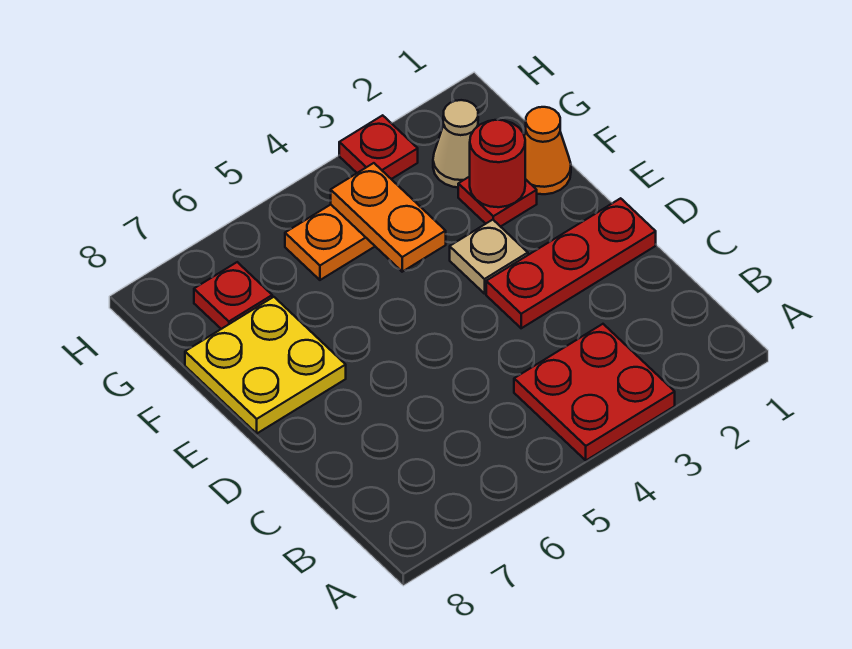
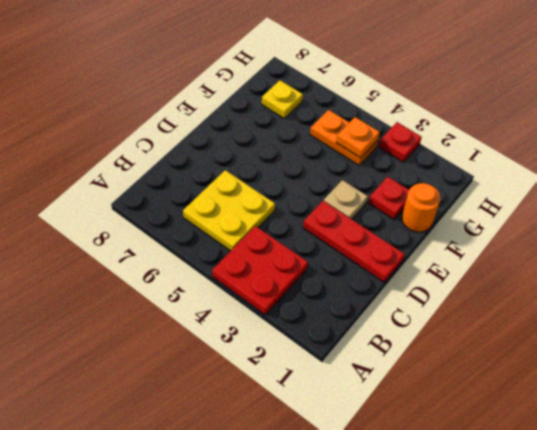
yellow plate E7:F8 level 1 -> yellow plate B5:C6 level 1
orange cone F1 level 1 -> orange round brick F1 level 1
red round brick F2 level 2 -> none
orange plate F4:G4 level 2 -> orange plate G4 level 2
tan cone G2 level 1 -> none
red plate G7 level 1 -> yellow plate G7 level 1

